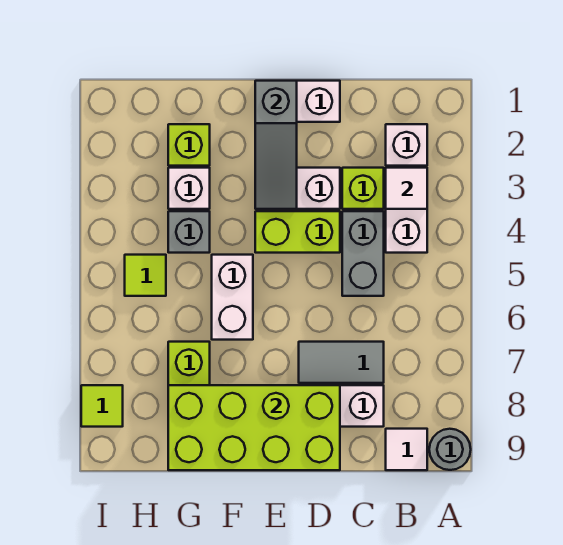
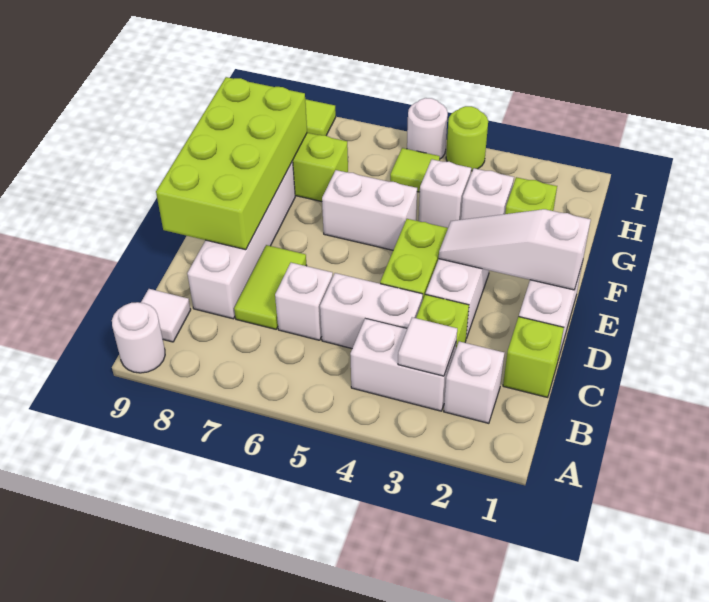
grey round brick A9 level 1 -> white round brick A9 level 1
none -> lime brick C1 level 1
grey brick C4:C5 level 1 -> white brick C4:C5 level 1
none -> white brick C6 level 1
grey tile C7:D7 level 1 -> lime tile C7:D7 level 1
grey slope E1:E3 level 2 top 1 -> white slope E1:E3 level 2 top 1
grey brick G4 level 1 -> white brick G4 level 1
none -> lime round brick I4 level 1
none -> white round brick I5 level 1

